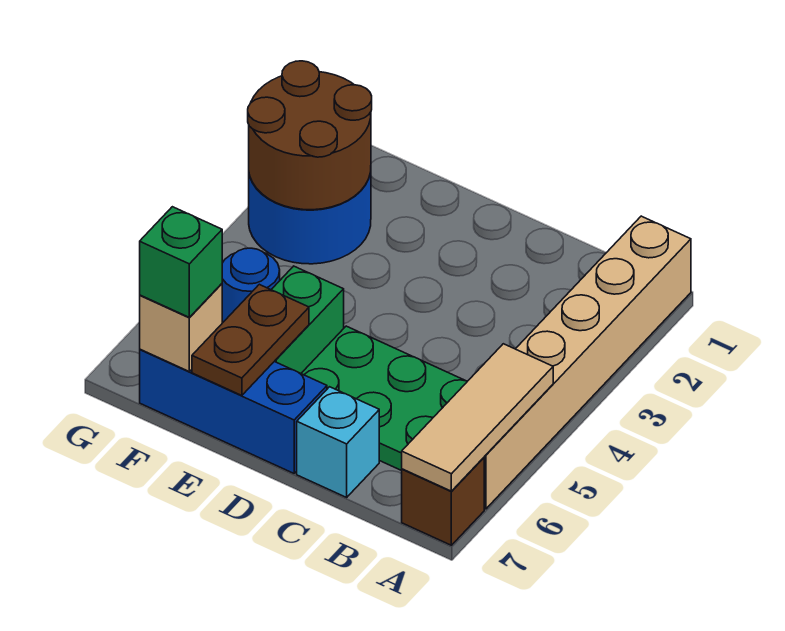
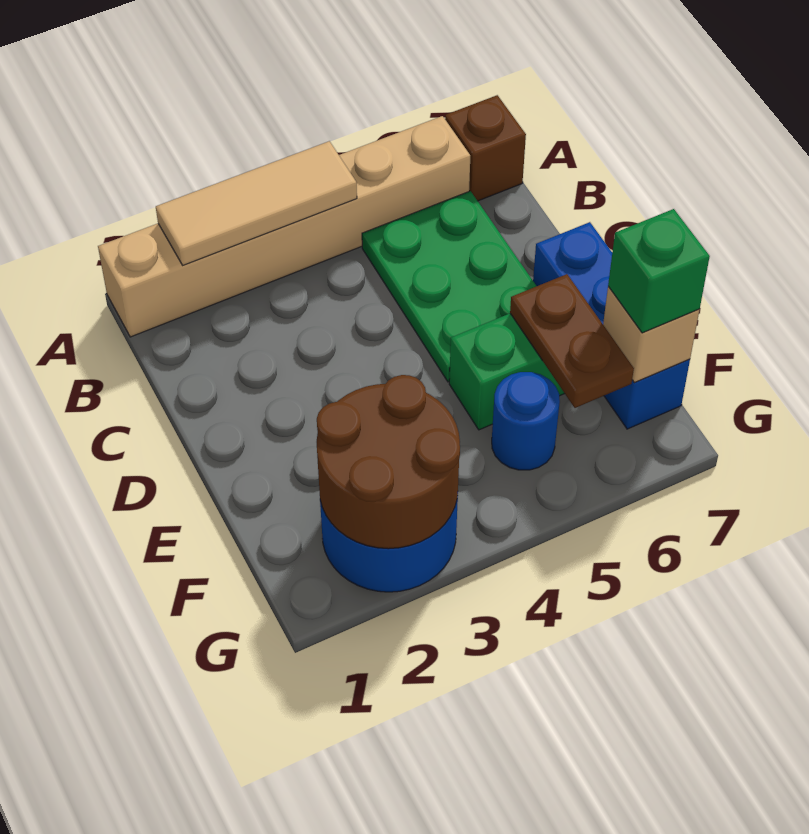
tan tile A5:A7 level 2 -> tan tile A2:A4 level 2
cyan brick C7 level 1 -> none
brown plate E6:E7 level 2 -> brown plate E6:F6 level 2

